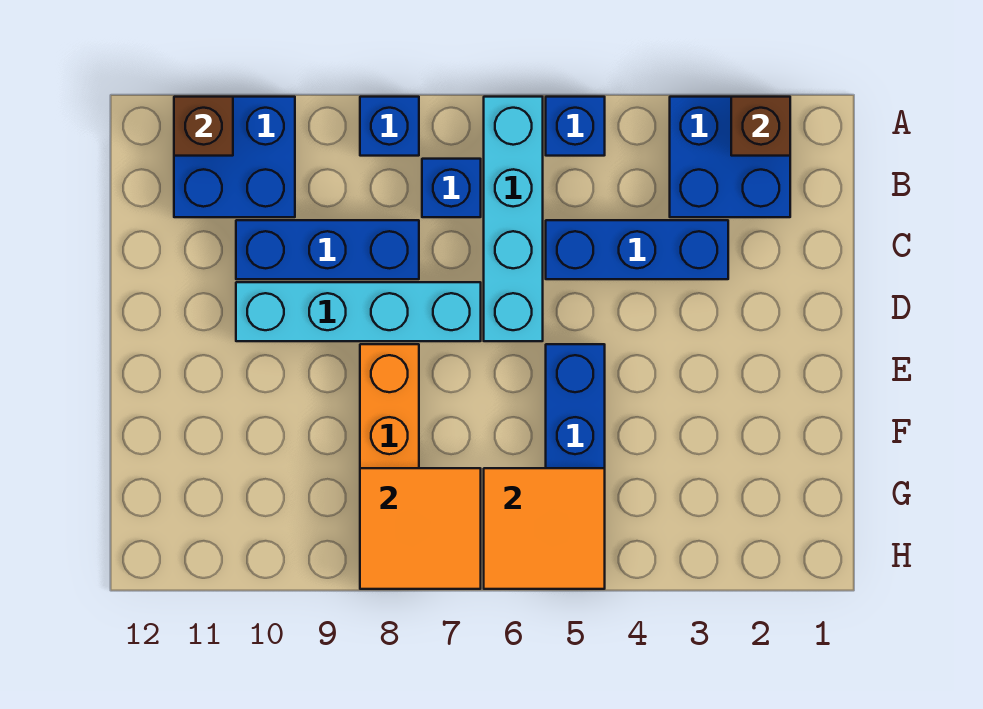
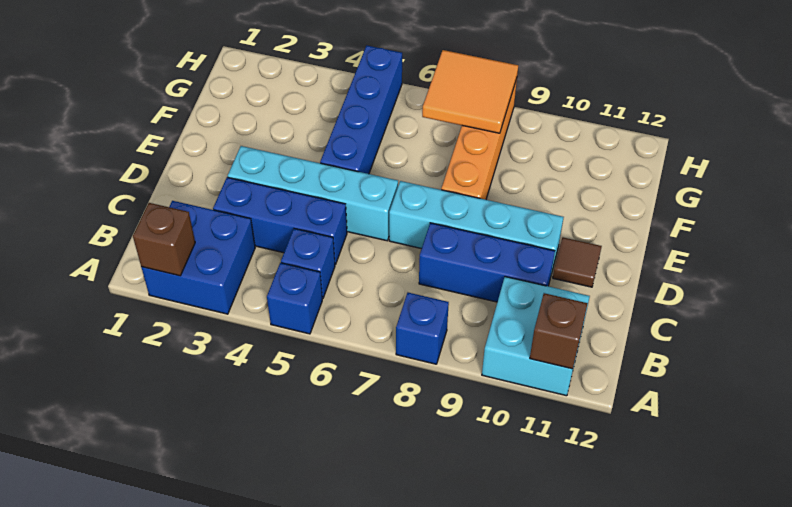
cyan brick A6:D6 level 1 -> cyan brick D3:D6 level 1
blue brick A10:B11 level 1 -> cyan brick A10:B11 level 1
blue brick B7 level 1 -> blue brick B5 level 1
none -> brown tile D11 level 1
orange tile G5:H6 level 2 -> none

